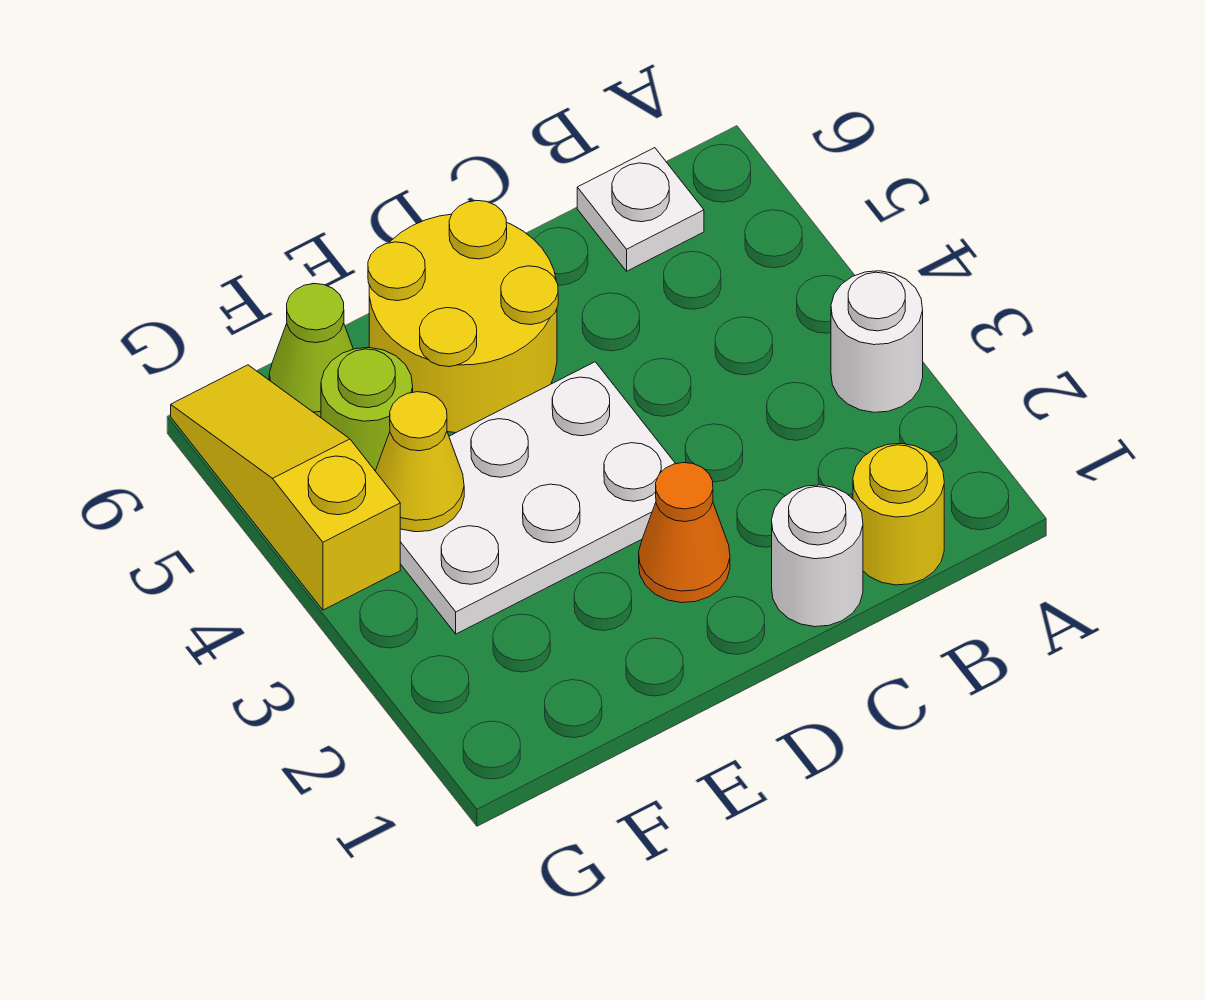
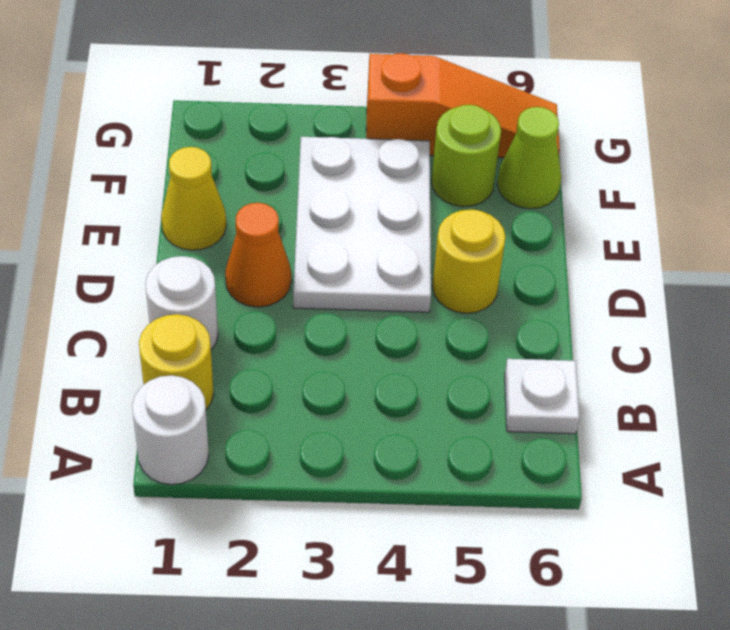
white round brick A3 level 1 -> white round brick A1 level 1
yellow round brick D5:E6 level 1 -> yellow round brick D5 level 1
yellow cone F4 level 2 -> yellow cone E1 level 1
yellow slope G4:G6 level 1 top 4 -> orange slope G4:G6 level 1 top 4

